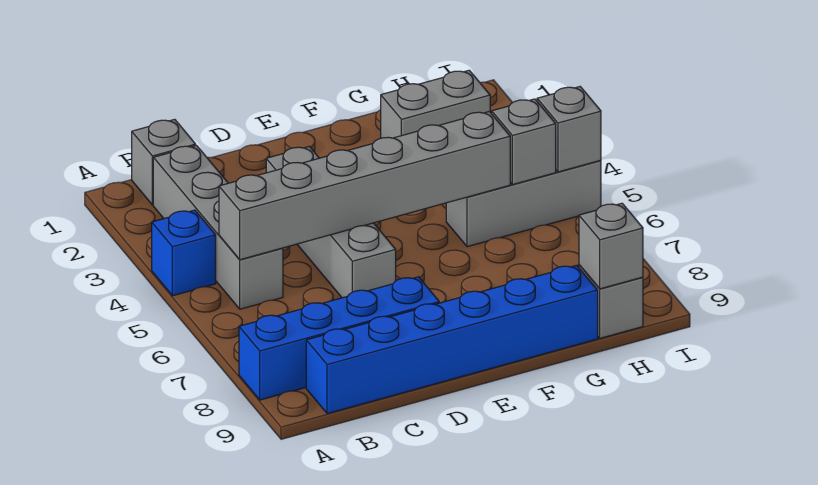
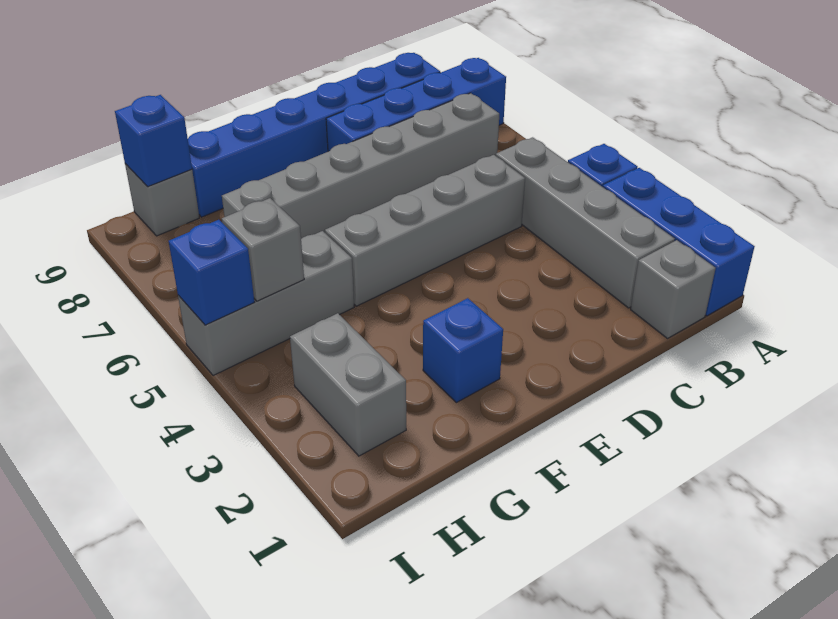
none -> blue brick A1:A3 level 1
grey brick B5:G5 level 2 -> grey brick B7:G7 level 1
grey brick D3:D6 level 1 -> grey brick C5:F5 level 1
none -> blue brick F2 level 1
grey brick G2:H2 level 1 -> grey brick H2:H3 level 1
grey brick H9 level 2 -> blue brick H9 level 2
grey brick I5 level 2 -> blue brick I5 level 2

